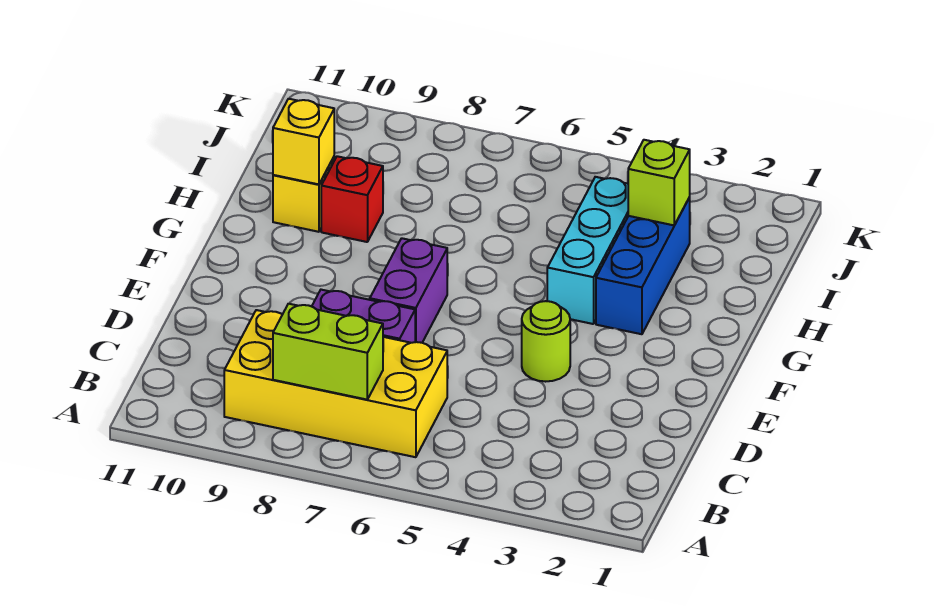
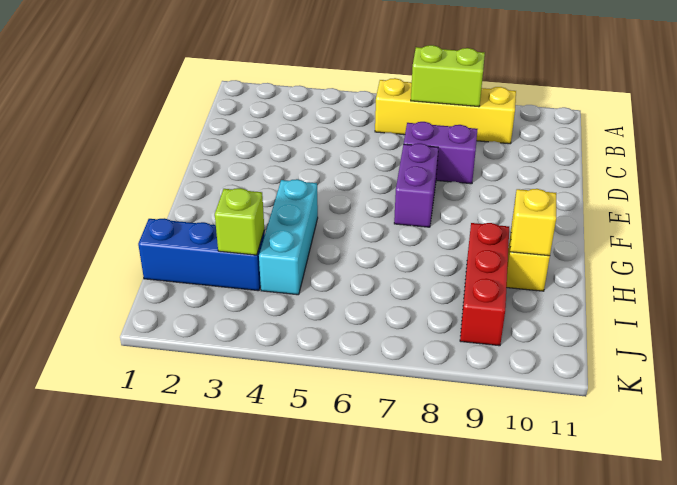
yellow brick B6:C9 level 1 -> yellow brick B6:B9 level 1
lime round brick E4 level 1 -> none
blue brick G3:I3 level 1 -> blue brick I1:I3 level 1
red brick H9 level 1 -> red brick H9:J9 level 1

